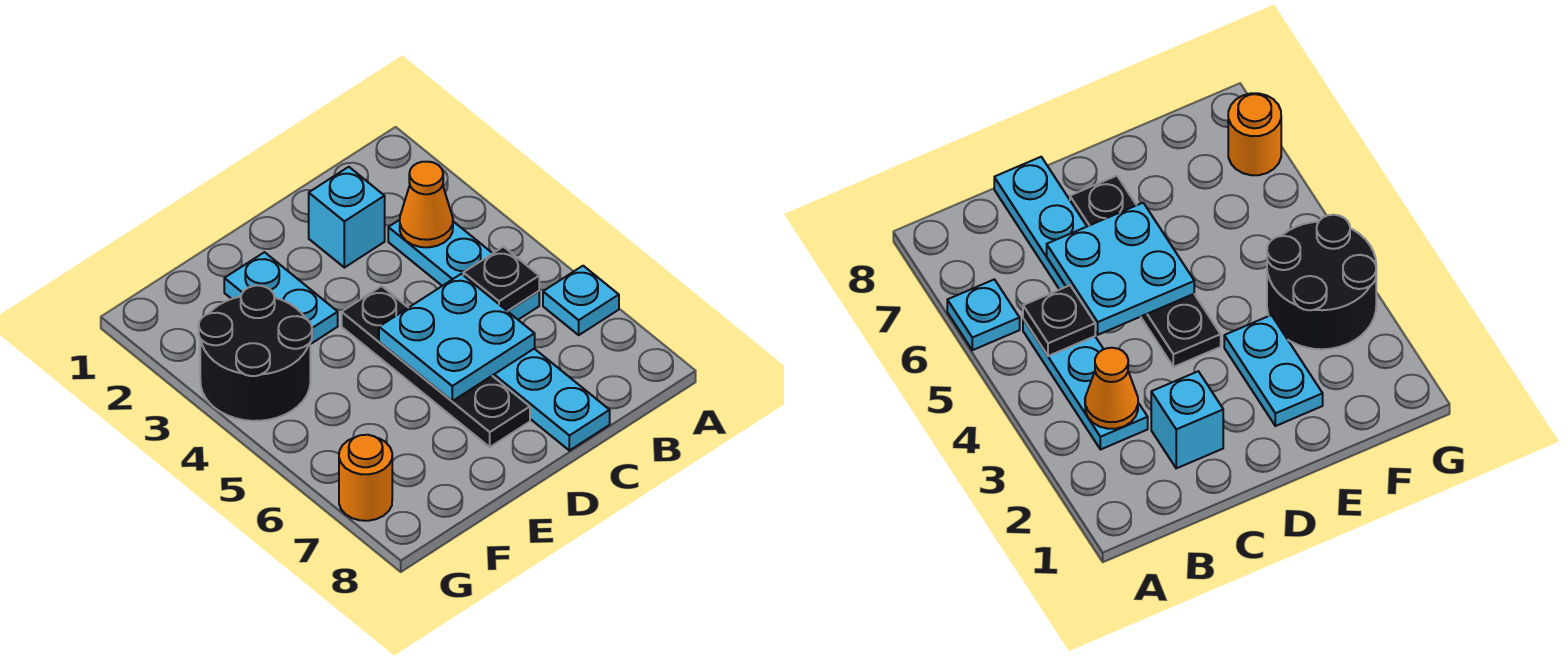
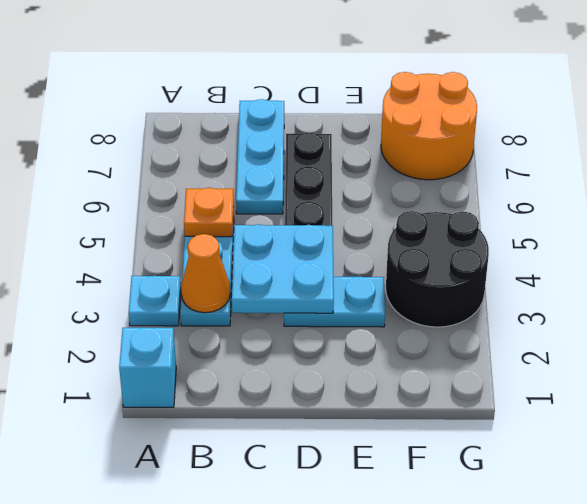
cyan plate A6 level 1 -> cyan plate A3 level 1
black plate B5 level 2 -> orange plate B5 level 2
cyan brick C2 level 1 -> cyan brick A1 level 1
cyan plate C5:D6 level 2 -> cyan plate C3:D4 level 2
cyan plate E2:E3 level 1 -> cyan plate D3:E3 level 1
orange round brick G7 level 1 -> orange round brick F7:G8 level 1

